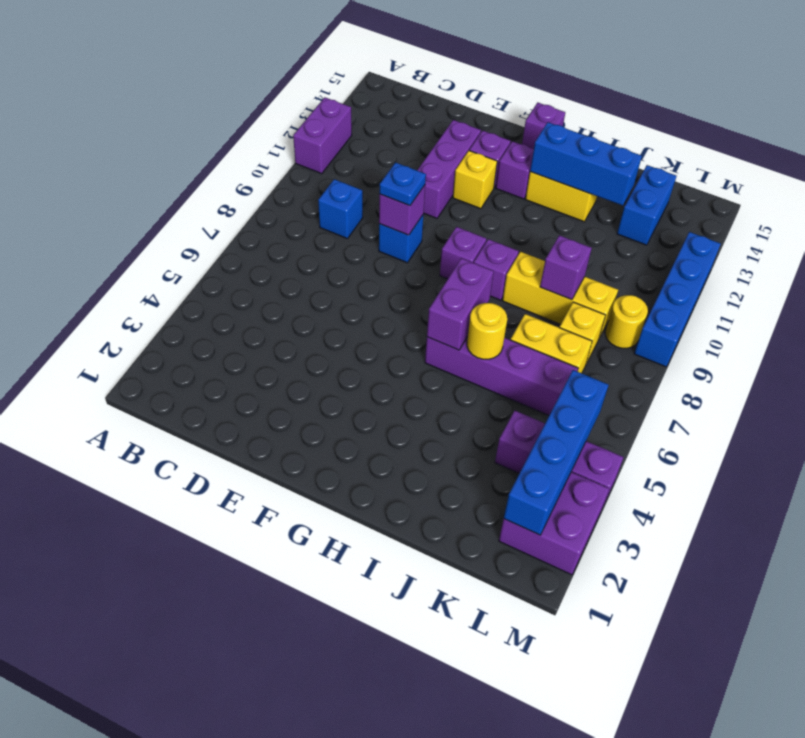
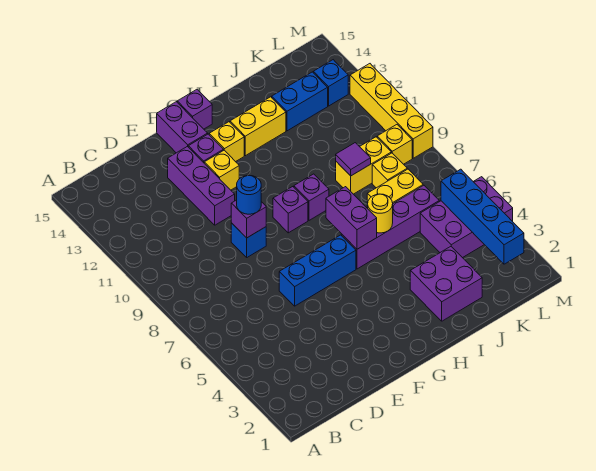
purple brick A11:A12 level 1 -> purple brick F14:F15 level 1
blue brick C9 level 1 -> blue brick L13 level 1
blue plate E9 level 3 -> blue round brick E9 level 3
purple brick G13 level 1 -> yellow brick G13 level 1
blue brick H13:J13 level 2 -> blue brick E6:G6 level 1
yellow brick I9:K9 level 1 -> yellow brick J9:K9 level 1
purple brick J9 level 2 -> purple tile J9 level 2
purple brick K4:M4 level 1 -> purple brick K4:M5 level 1
blue brick K13:K14 level 1 -> blue brick J13:K13 level 1
purple brick L2:M3 level 1 -> purple brick I2:J3 level 1
yellow round brick L9 level 1 -> yellow brick L9 level 1
blue brick M9:M12 level 1 -> yellow brick M9:M12 level 1

